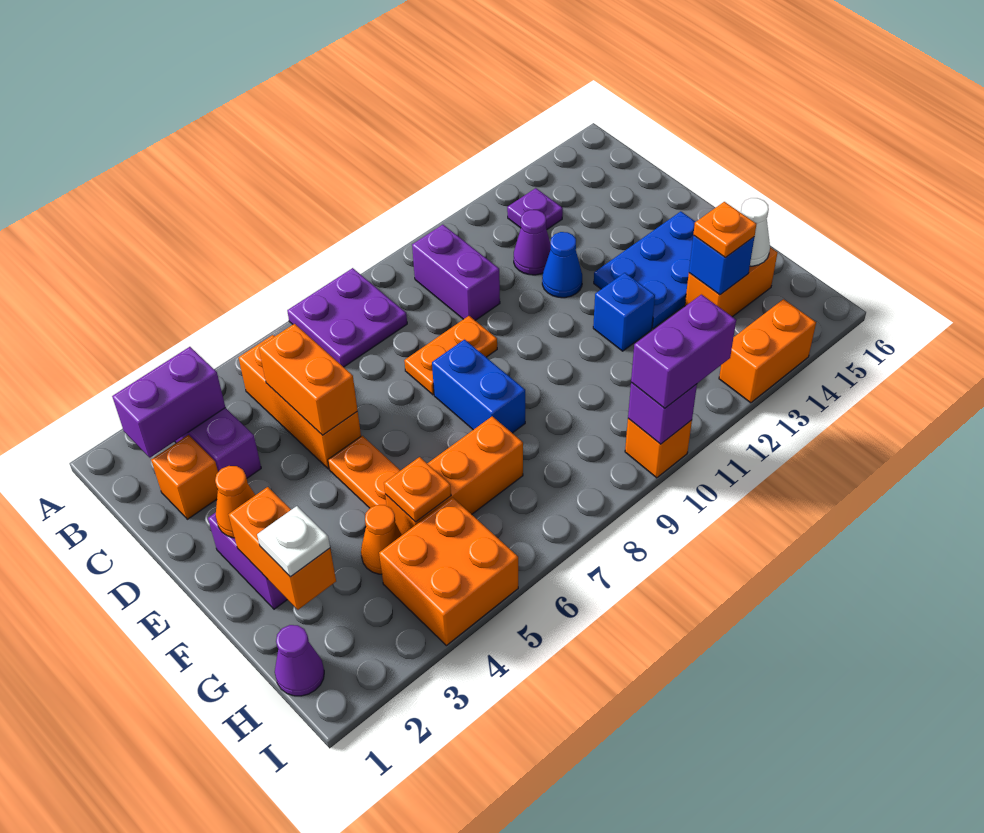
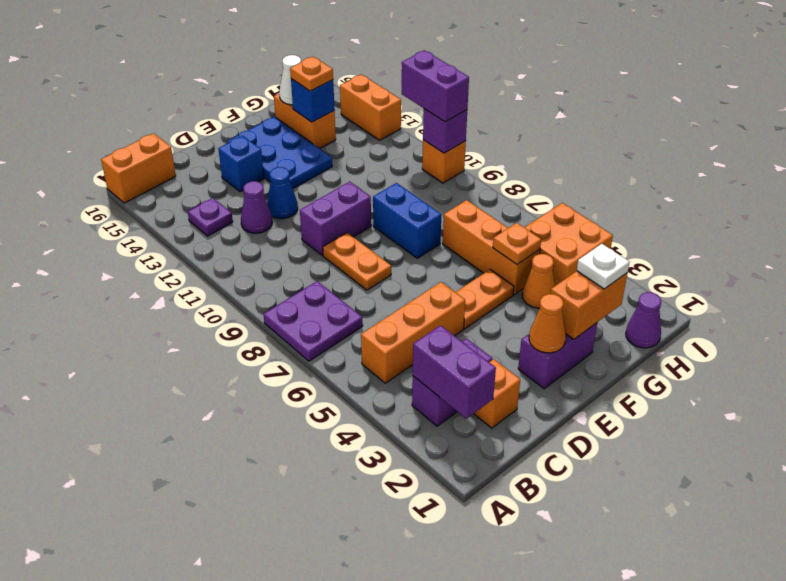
purple brick B10:C10 level 1 -> purple brick D10:E10 level 1
orange brick C5:D5 level 2 -> orange brick A16:B16 level 1
blue brick E8:F8 level 1 -> blue brick F8:F9 level 1
blue brick F12 level 1 -> blue brick D14 level 1

